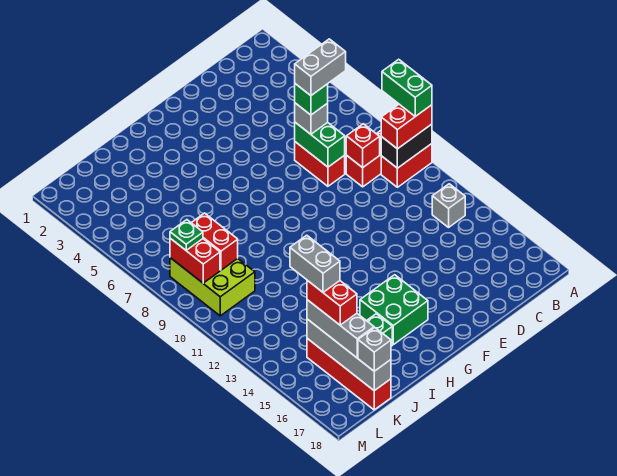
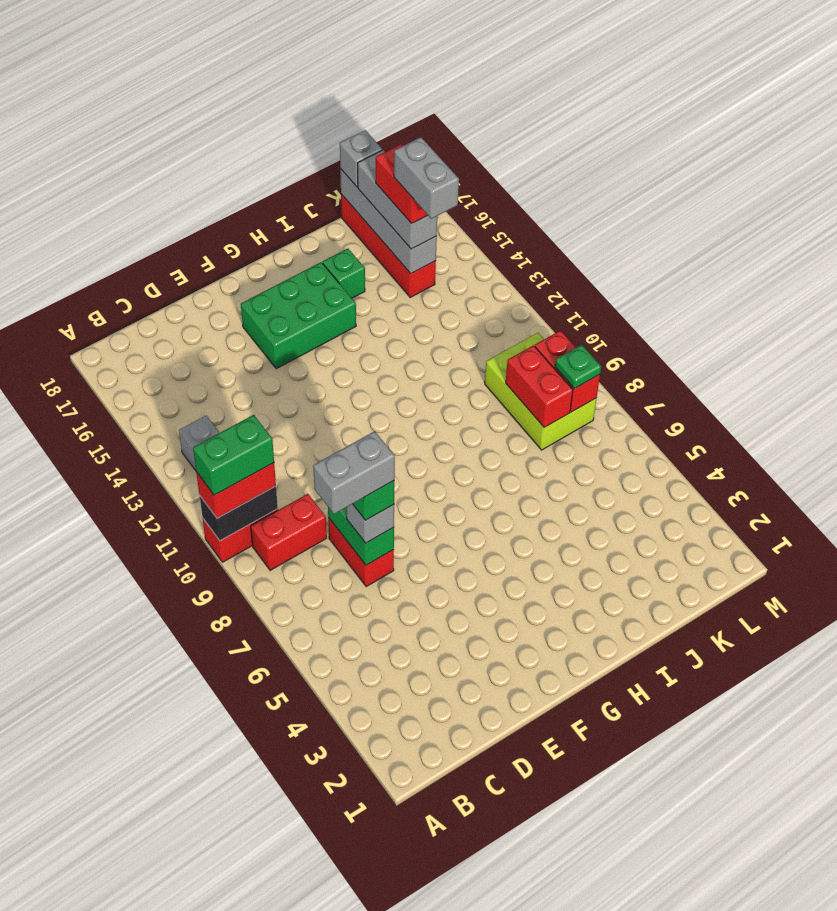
green brick A9:A10 level 4 -> green brick A10:B10 level 4
red brick C9 level 2 -> none
green brick G15:H16 level 1 -> green brick F15:H16 level 1

